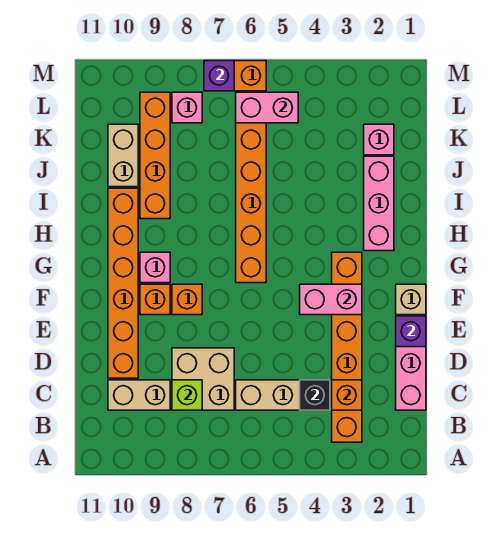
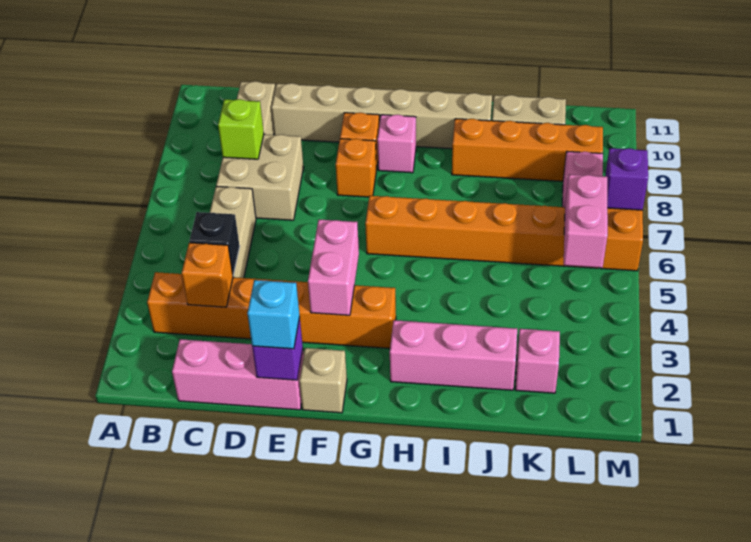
orange brick D10:I10 level 1 -> tan brick D10:I10 level 1
none -> cyan brick E1 level 3

